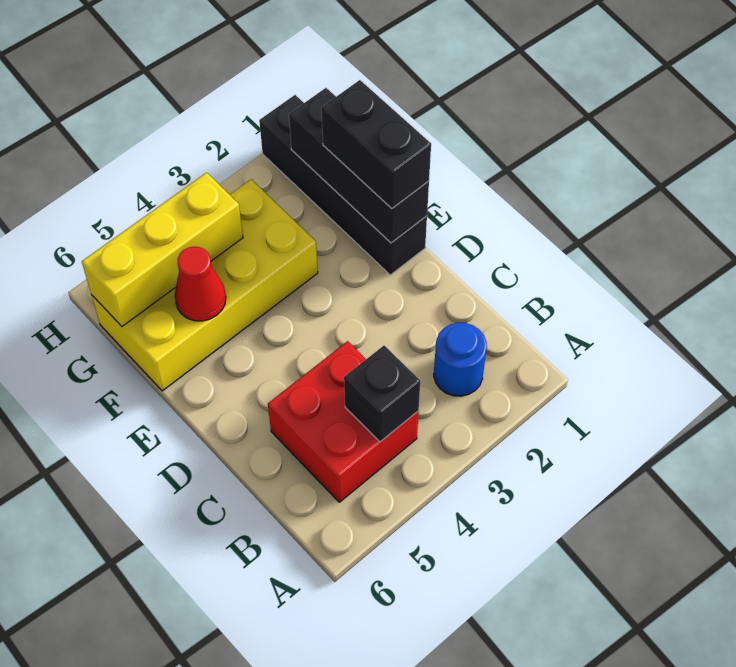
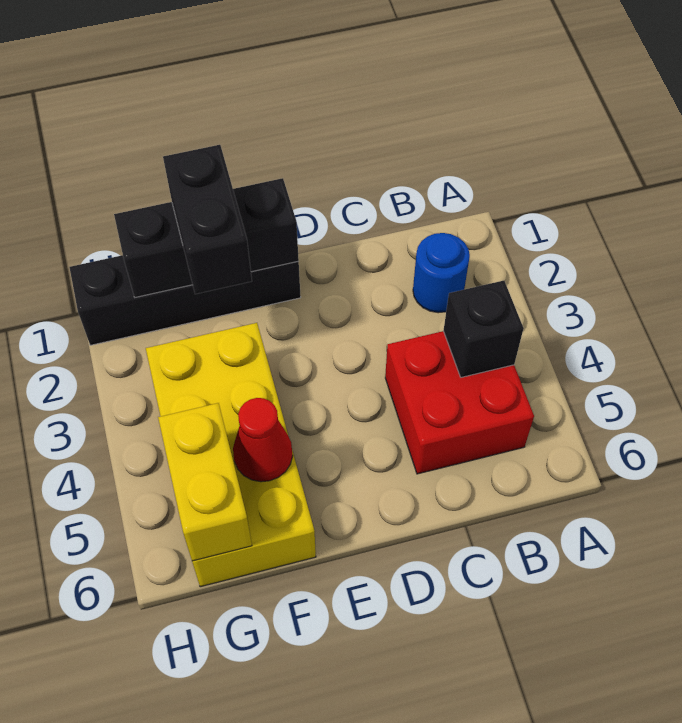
black brick E1:F1 level 3 -> black brick F1:F2 level 3
yellow brick G4:G6 level 2 -> yellow brick G5:G6 level 2

